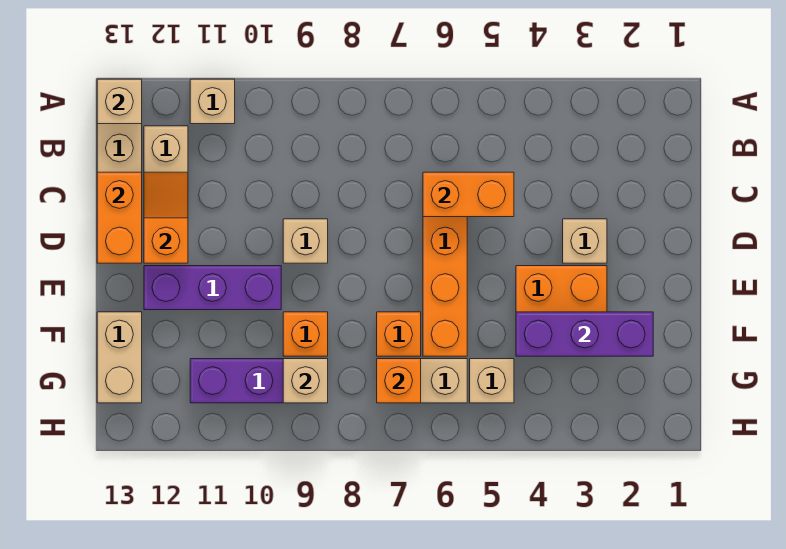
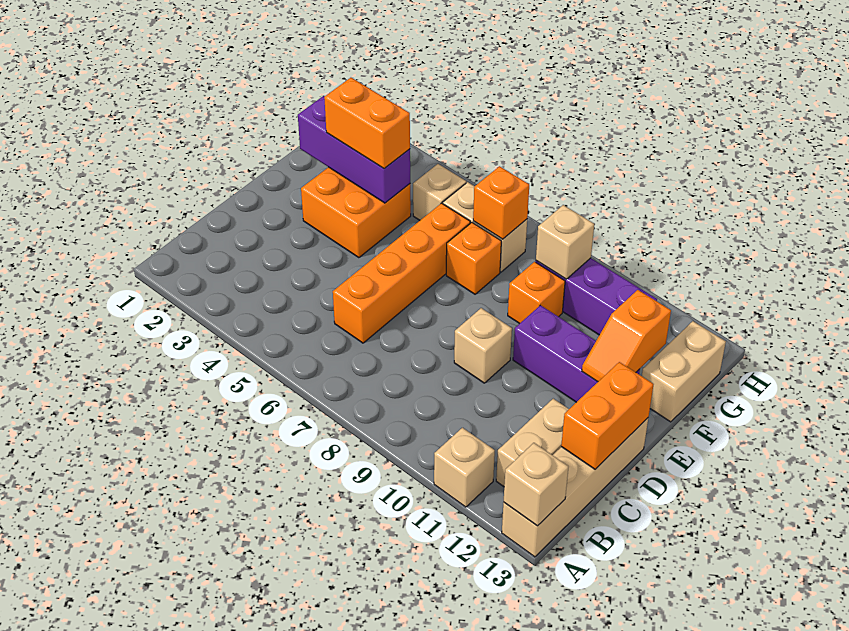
orange brick C5:C6 level 2 -> orange brick F3:F4 level 3
orange slope C12:D12 level 2 top D -> orange slope E12:F12 level 2 top F
tan brick D3 level 1 -> none

